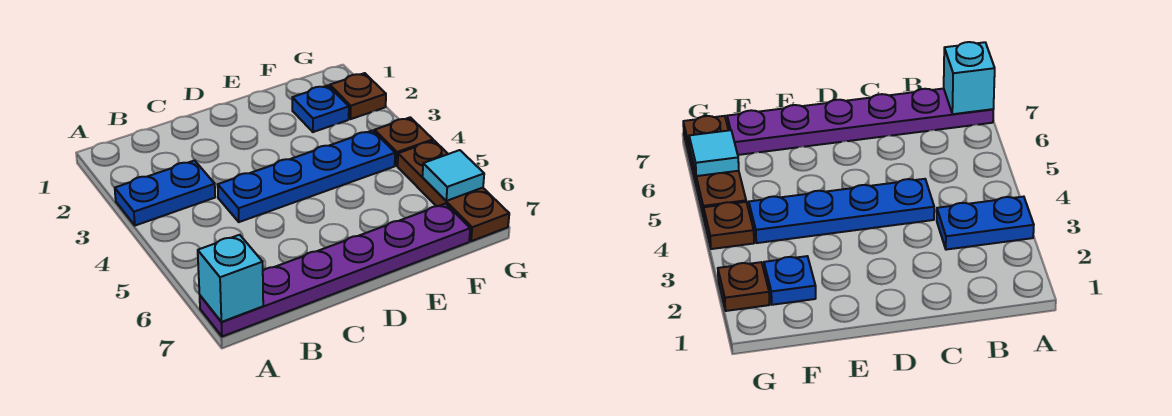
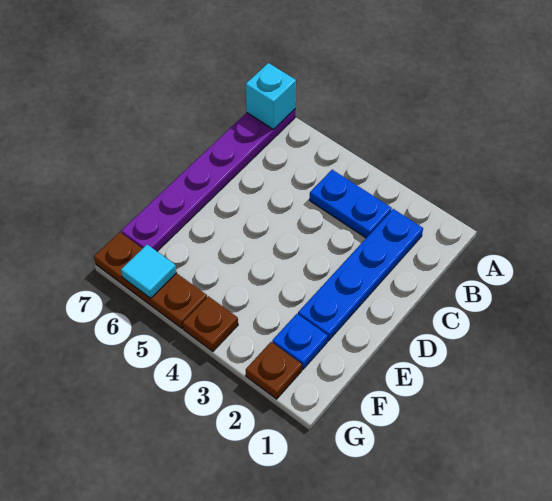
blue plate A3:B3 level 1 -> blue plate B3:B4 level 1
blue plate C4:F4 level 1 -> blue plate B2:E2 level 1

